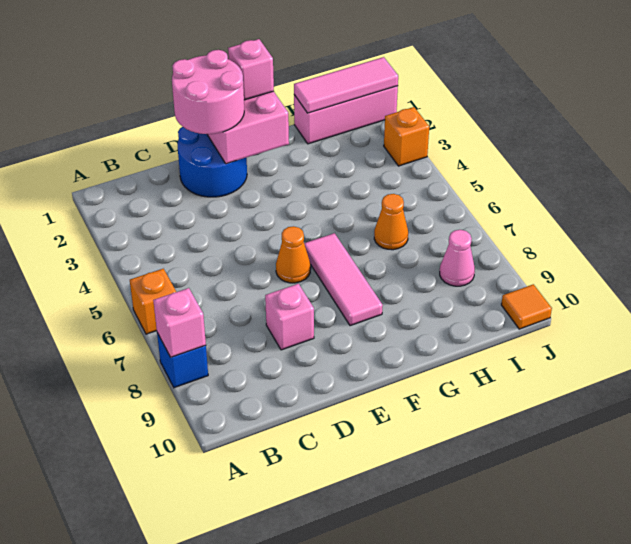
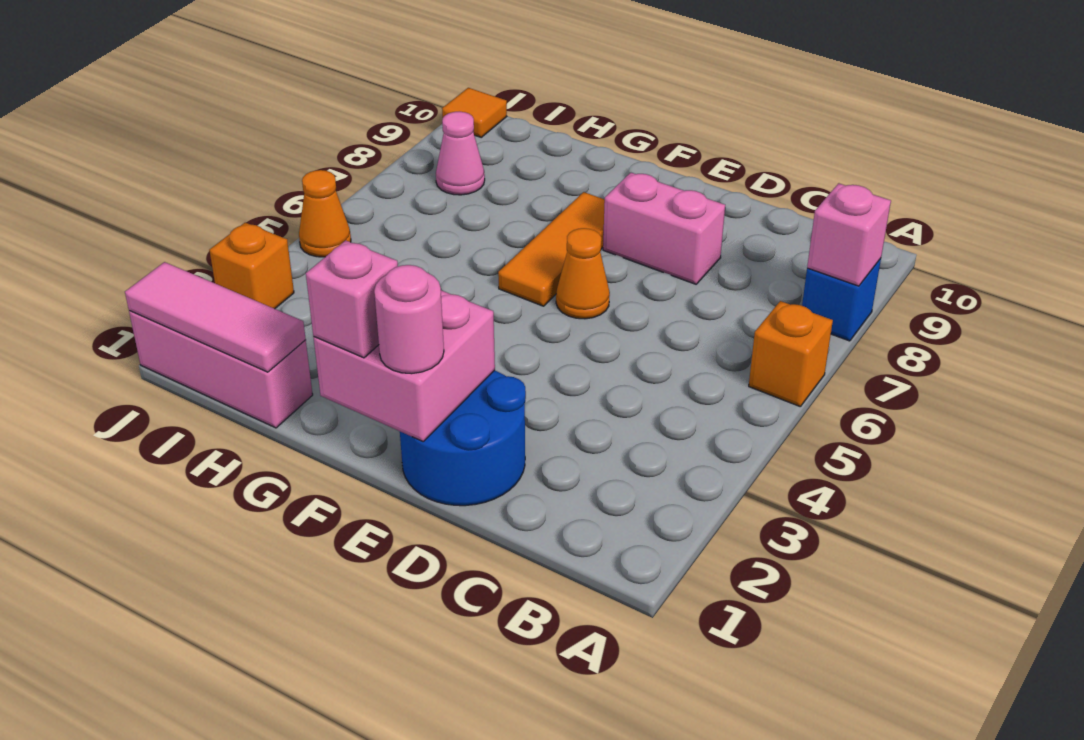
pink round brick D1:E2 level 3 -> pink round brick E1 level 3
pink brick D8 level 1 -> pink brick D8:E8 level 1
pink tile F6:F8 level 1 -> orange tile F6:F8 level 1
orange cone H6 level 1 -> orange cone J5 level 1

